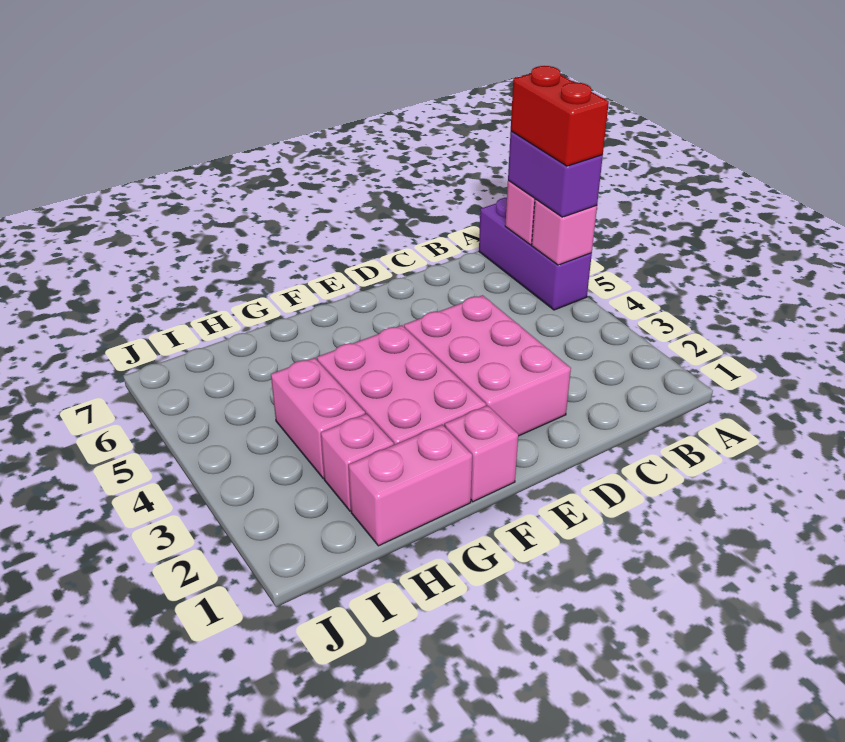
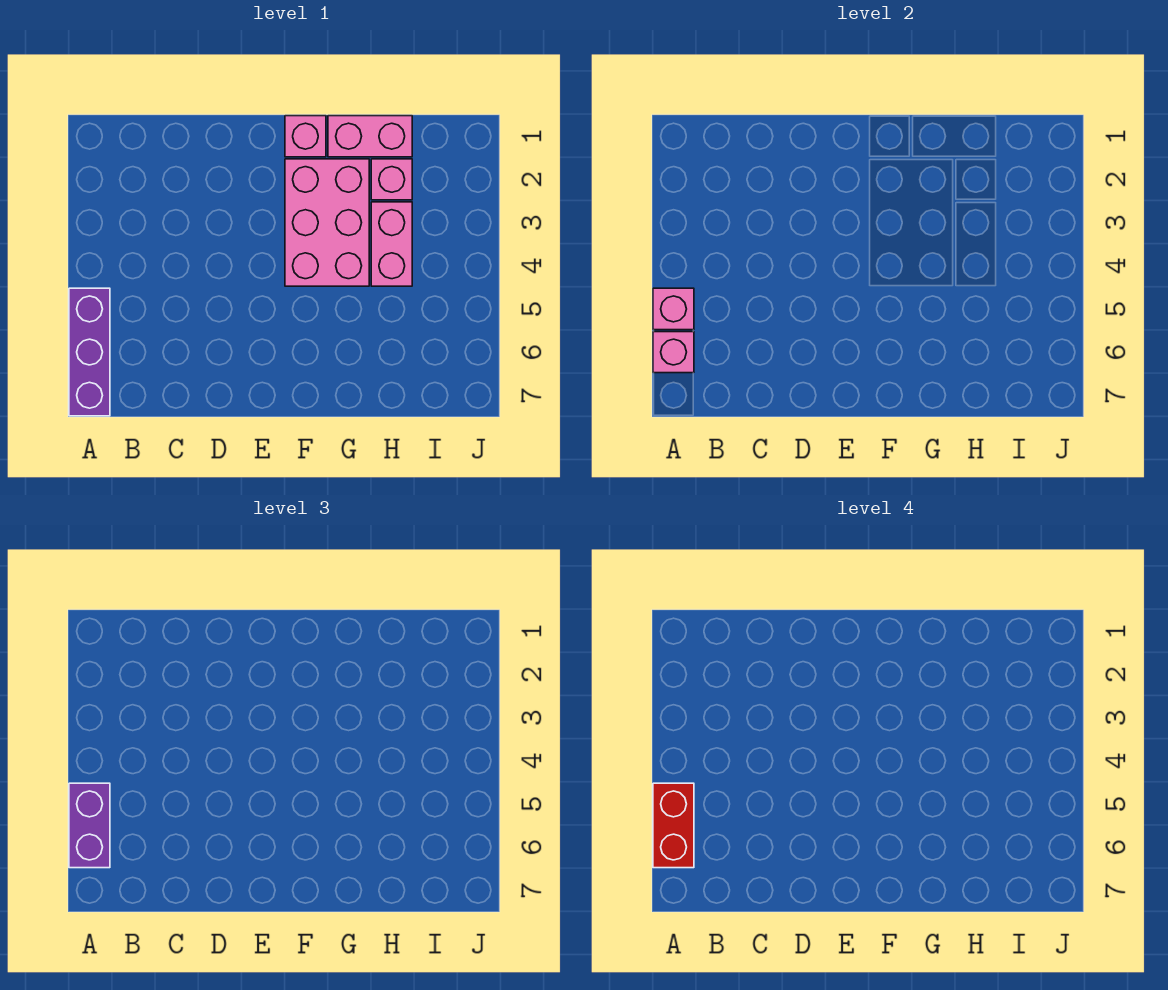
pink brick D2:E4 level 1 -> none

